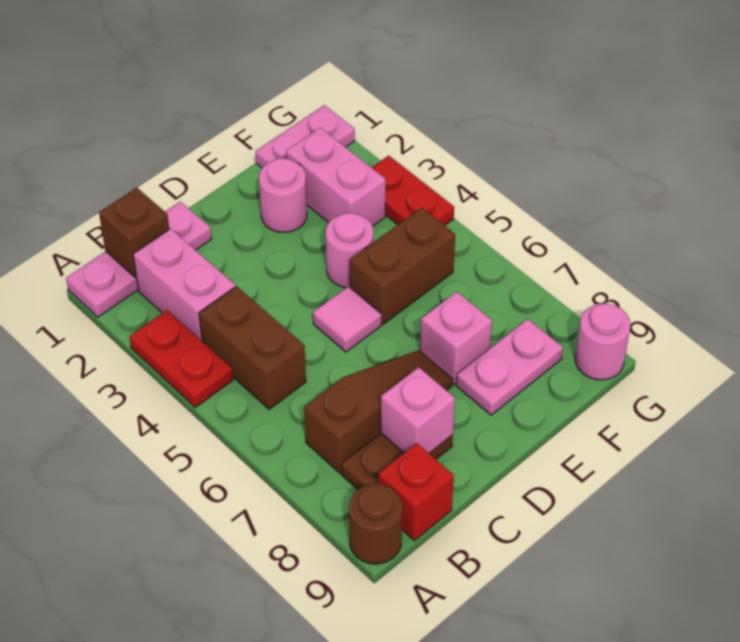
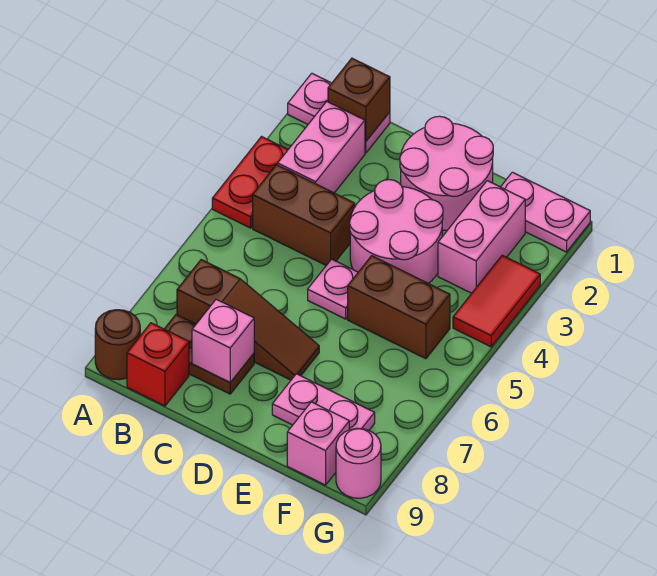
pink plate A1:C1 level 1 -> pink plate A1:B1 level 1
brown brick B4:B5 level 1 -> brown brick B4:C4 level 1
pink tile D5 level 1 -> pink plate D5 level 1
pink round brick E2 level 1 -> pink round brick D1:E2 level 1
pink round brick E4 level 1 -> pink round brick D3:E4 level 1
pink brick E7 level 1 -> pink brick F9 level 1
red plate G3:G4 level 1 -> red tile G3:G4 level 1

